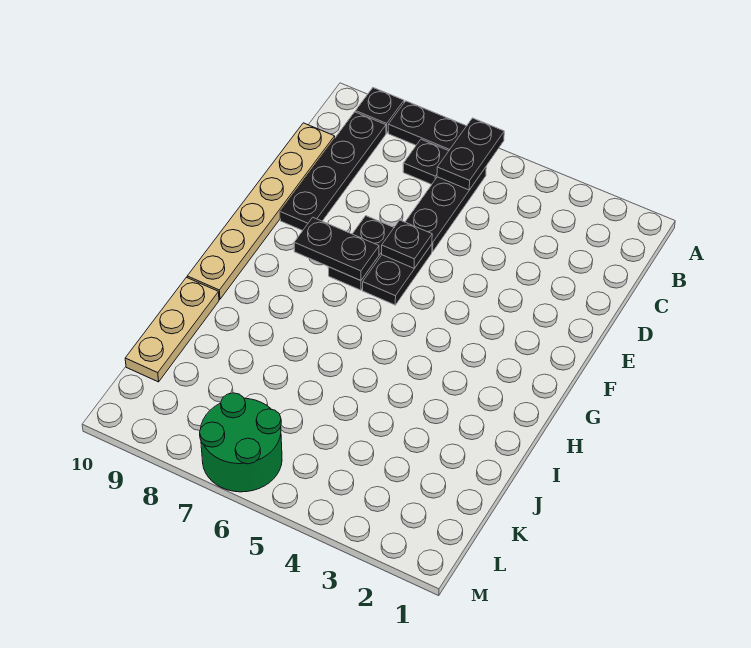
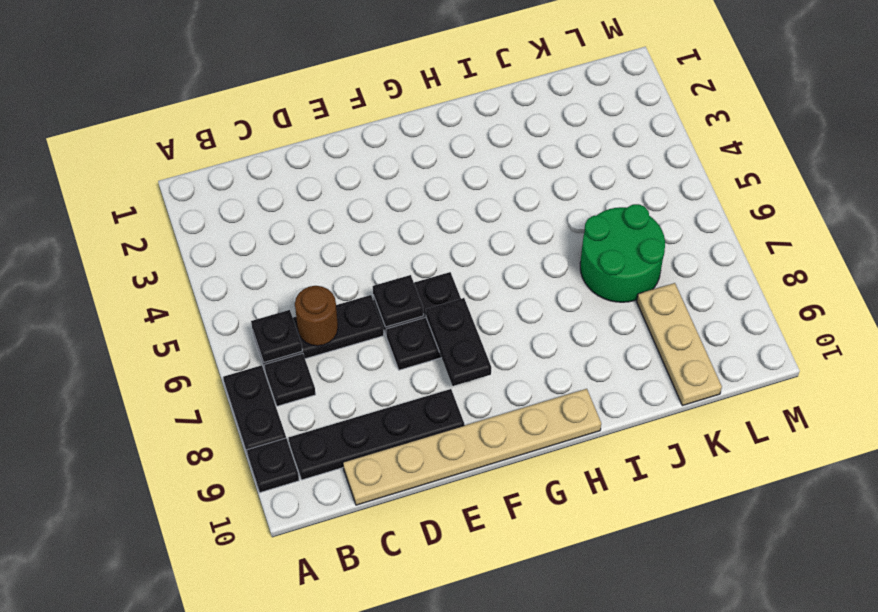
black plate A6:B6 level 2 -> black plate B6 level 2
none -> brown round brick C6 level 2
tan plate I10:K10 level 1 -> tan plate K8:K10 level 1
green round brick L6:M7 level 1 -> green round brick J6:K7 level 1

